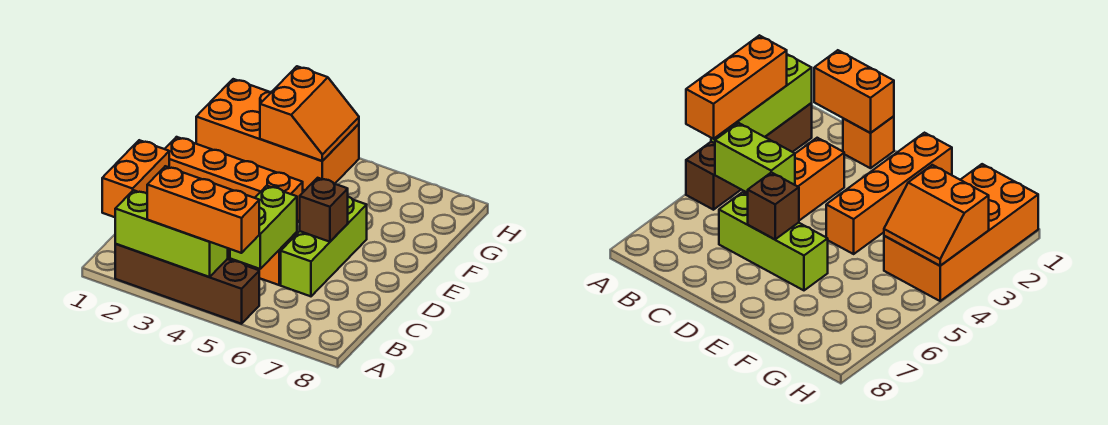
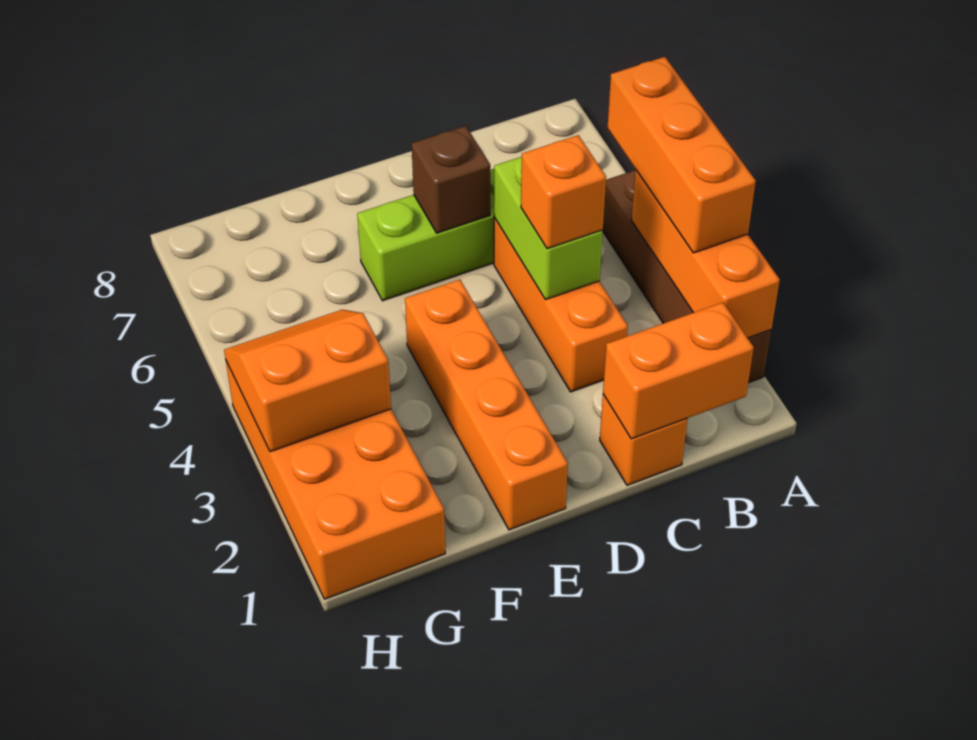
lime brick A2:A4 level 2 -> orange brick A2:A4 level 2
lime brick B5:C5 level 2 -> lime brick C4:C5 level 2
none -> orange brick C4 level 3

